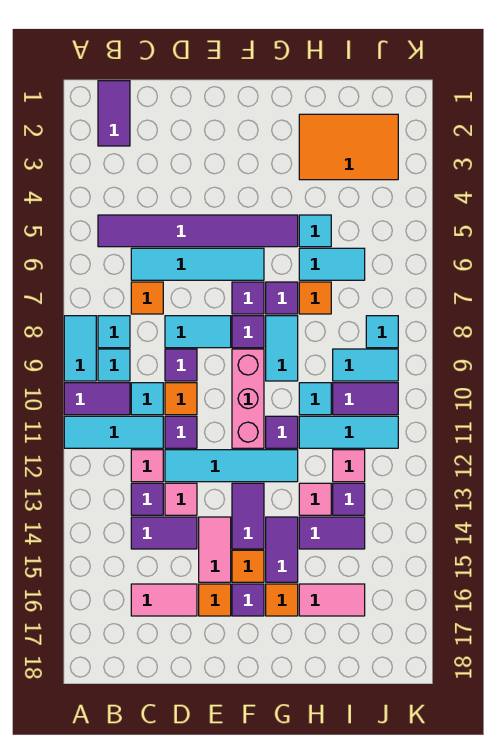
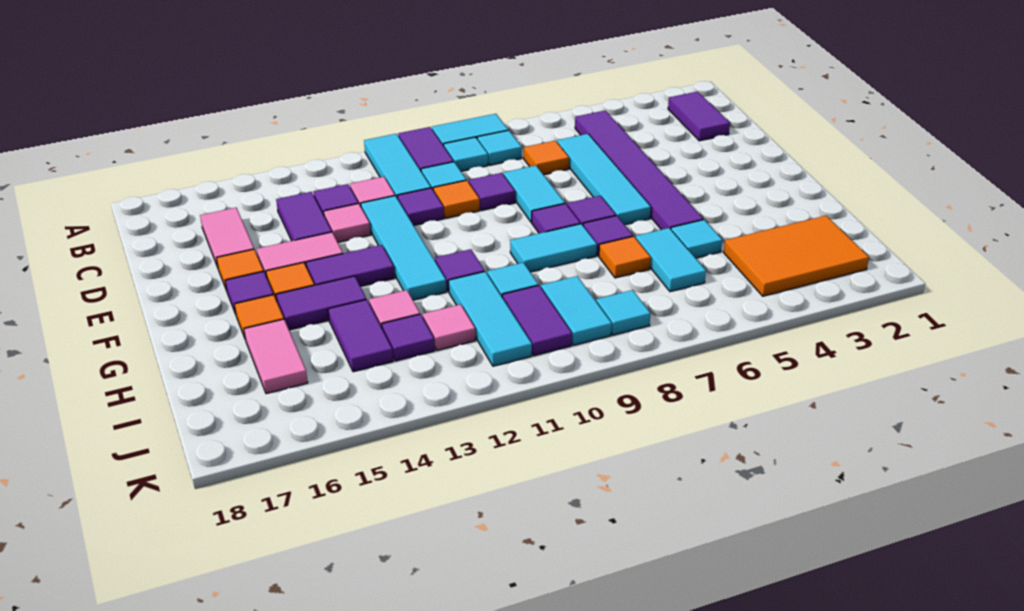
purple tile B1:B2 level 1 -> purple tile B2:C2 level 1
pink brick F9:F11 level 1 -> none
orange tile H2:J3 level 1 -> orange tile I2:J4 level 1

